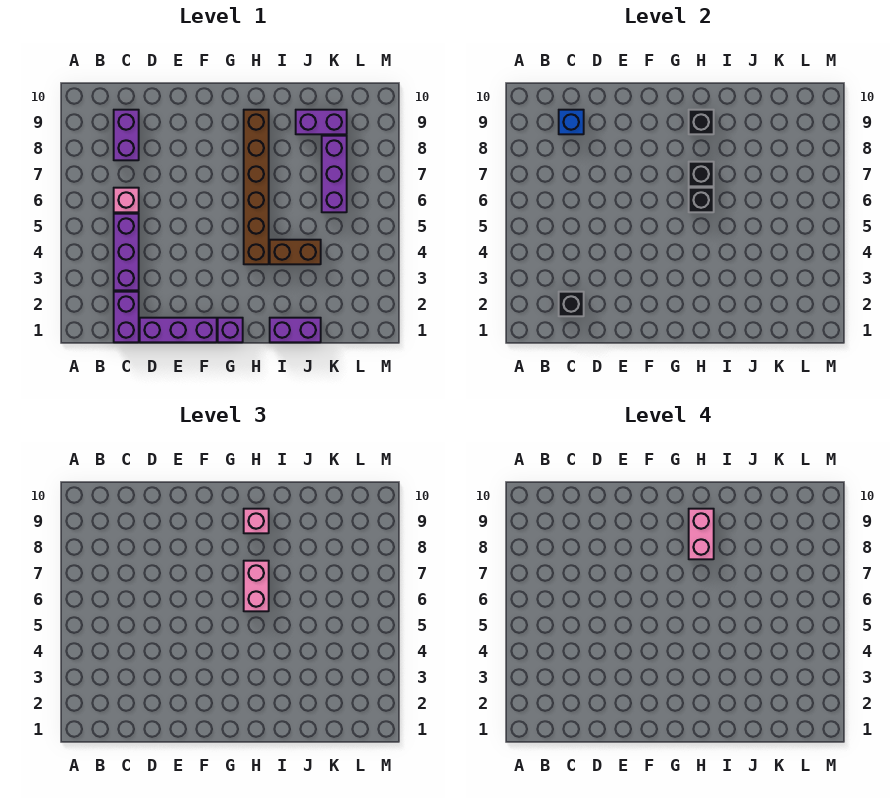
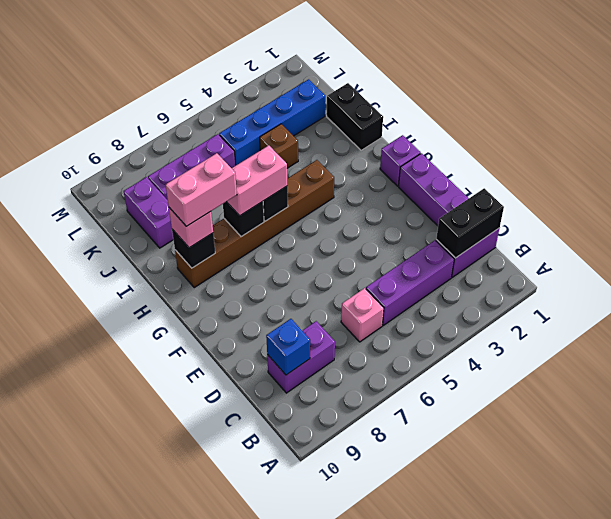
black brick C2 level 2 -> black brick C1:C2 level 2
purple brick I1:J1 level 1 -> black brick I1:J1 level 1
brown brick I4:J4 level 1 -> brown brick J4 level 1
none -> blue brick K2:K5 level 1

